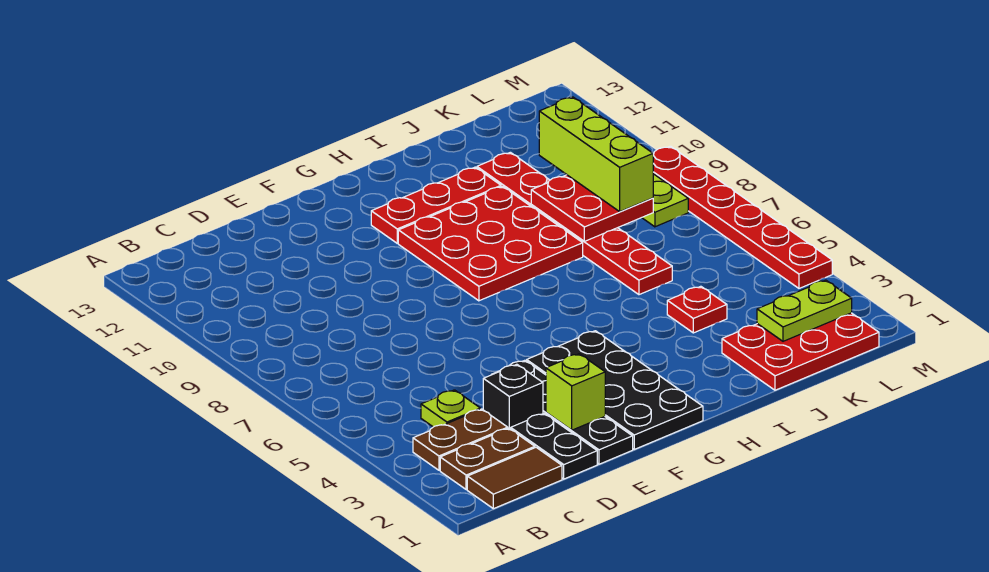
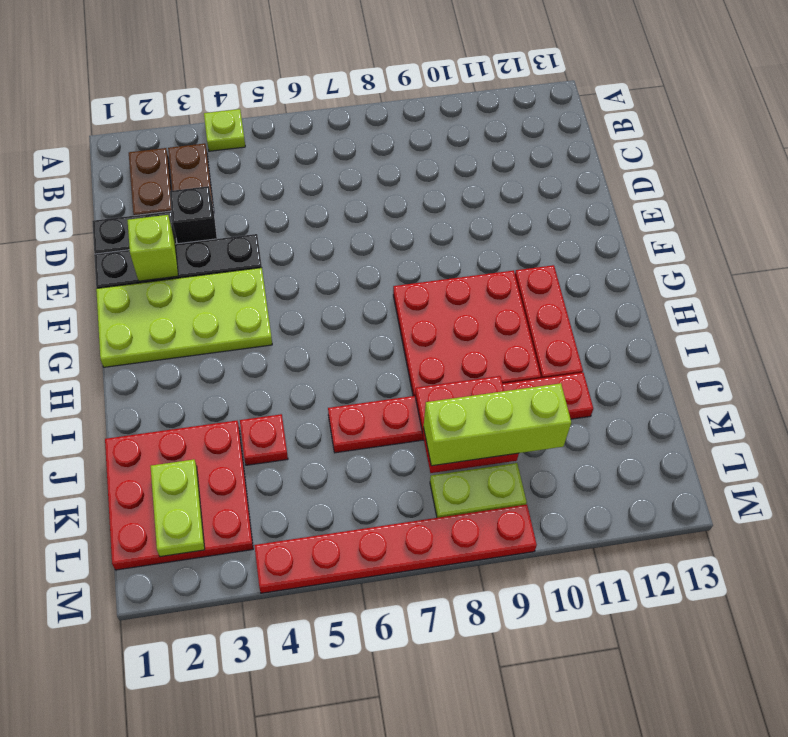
brown tile B1:C1 level 1 -> none
lime plate C4 level 1 -> lime plate A4 level 1
black plate F1:G4 level 1 -> lime plate F1:G4 level 1
red plate J1:L2 level 1 -> red plate J1:L3 level 1

